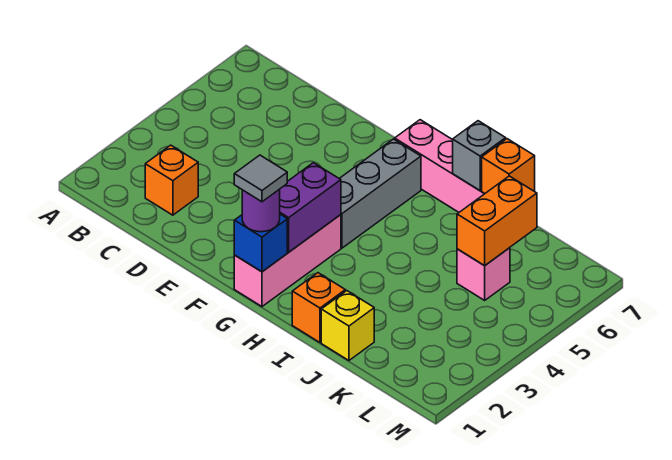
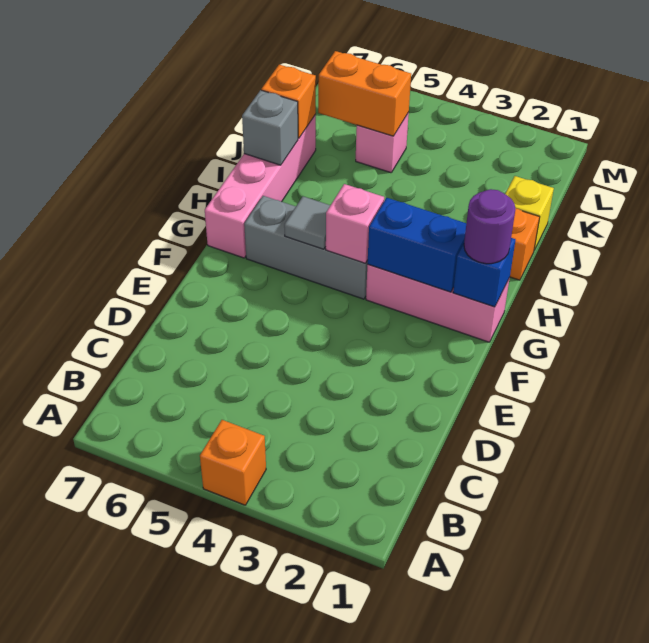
orange brick C2 level 1 -> orange brick A4 level 1
grey tile G1 level 4 -> grey tile G5 level 2
purple brick G2:G3 level 2 -> blue brick G2:G3 level 2
none -> pink brick G4 level 2

